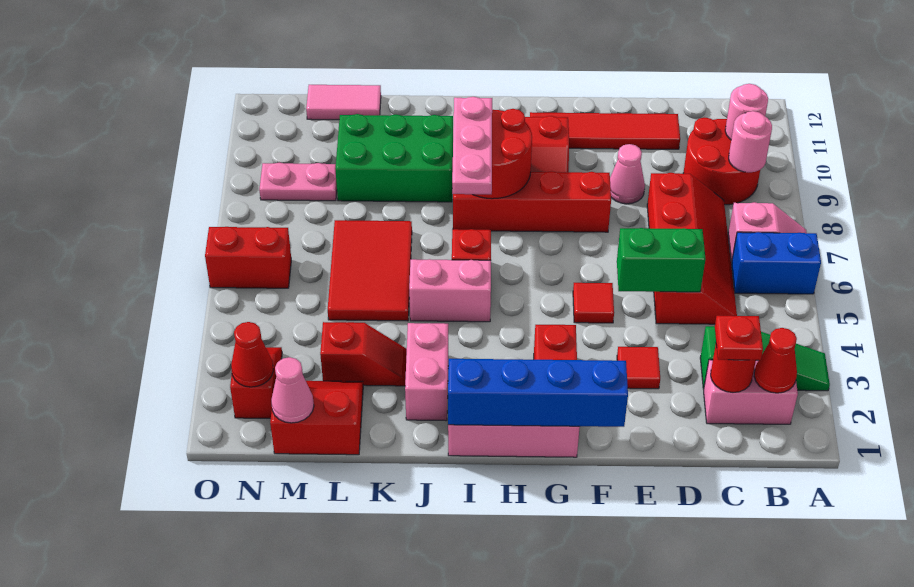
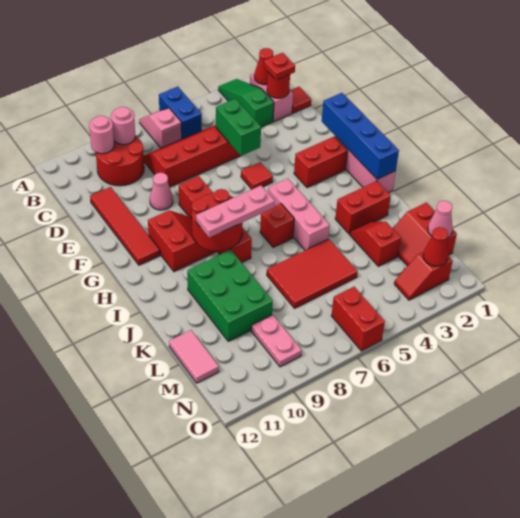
red tile E3 level 1 -> red tile C1 level 1
pink brick I5:J5 level 1 -> pink brick H5:J5 level 1
pink brick J2:J3 level 1 -> red brick J2:J3 level 1

